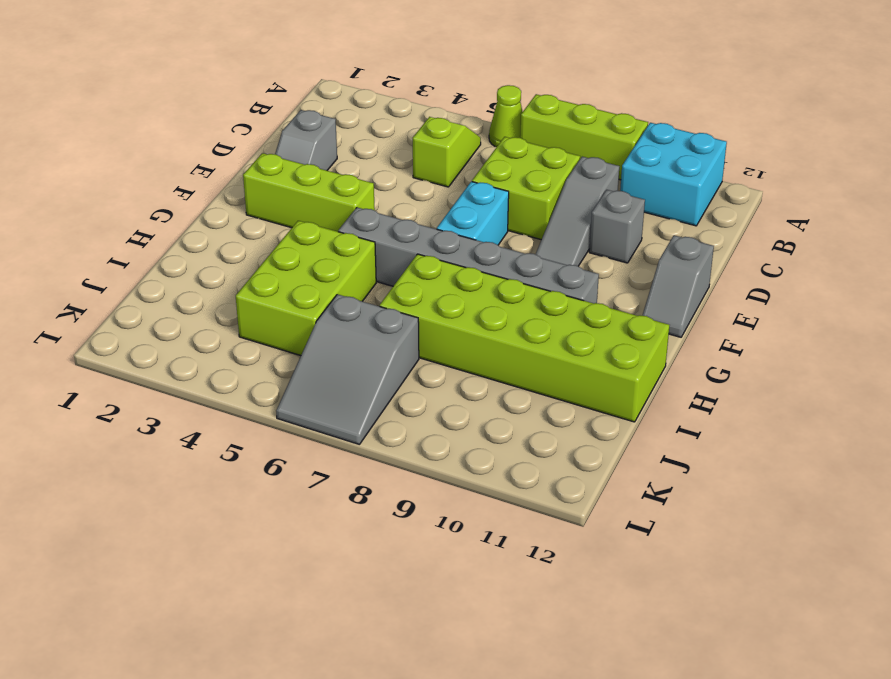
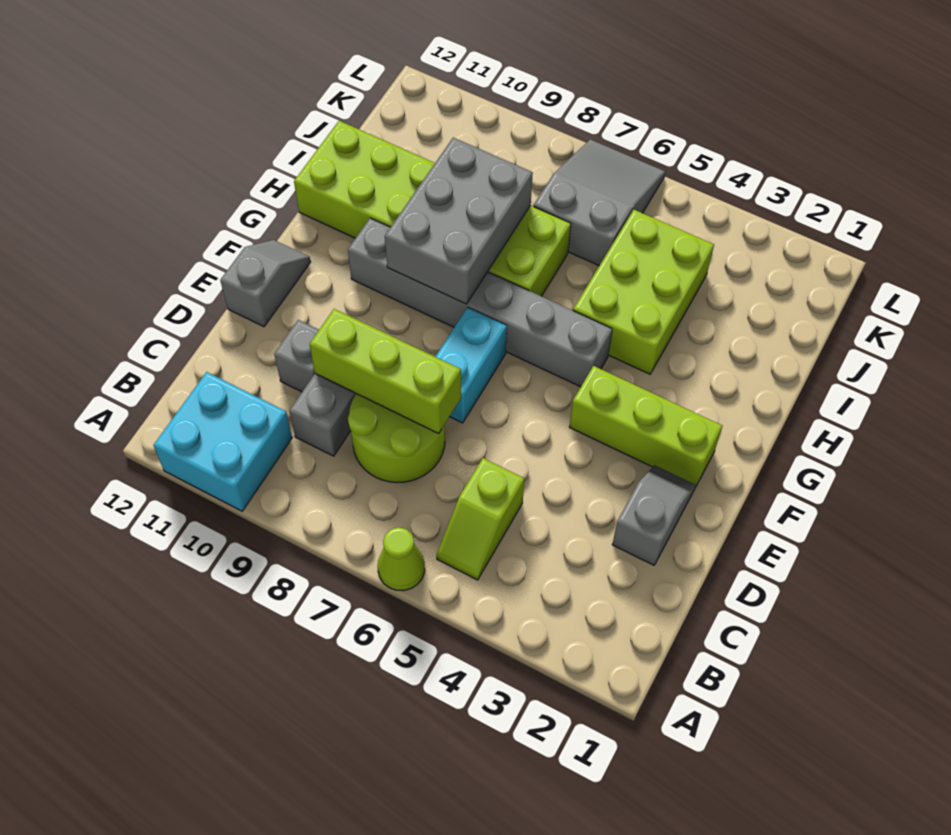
lime brick A7:A9 level 1 -> lime brick D7:D9 level 2
lime brick C7:D8 level 1 -> lime round brick C7:D8 level 1
none -> grey brick G8:I9 level 2

